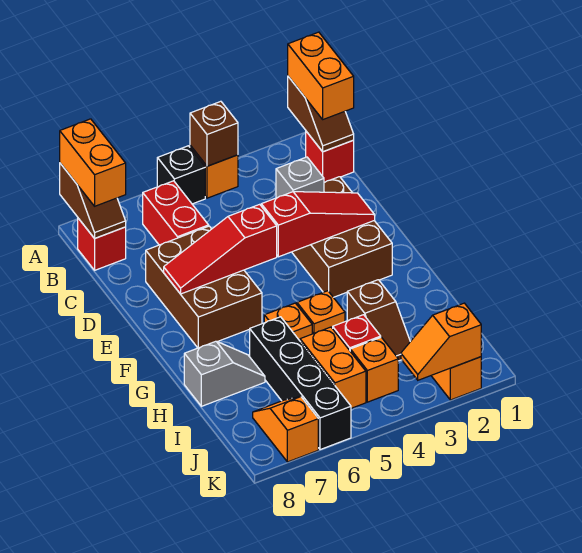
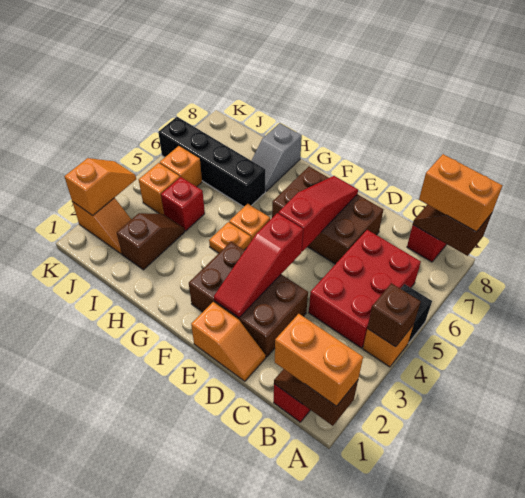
red brick B6:C6 level 1 -> red brick B4:C6 level 1
grey brick D3 level 2 -> none
brown slope H3:I3 level 1 top H -> brown slope I2:I3 level 1 top 2
orange brick I5:J5 level 1 -> orange brick J5 level 1
orange slope J7:K7 level 1 top K -> orange slope D1:E1 level 1 top E

